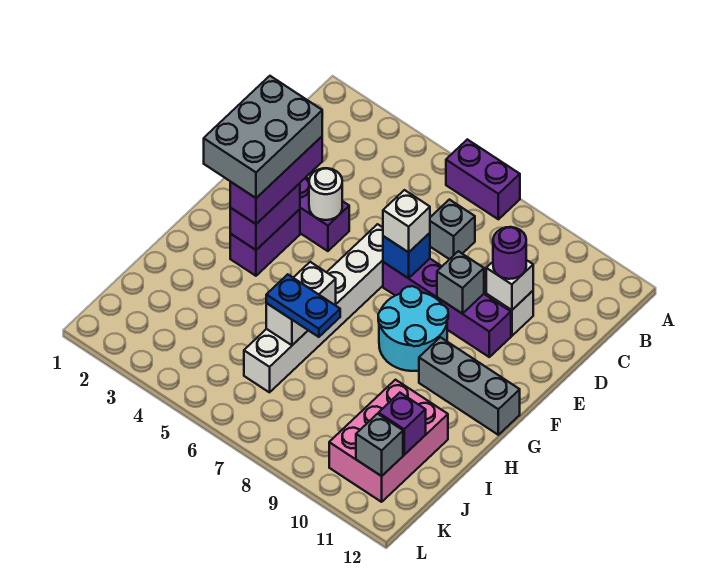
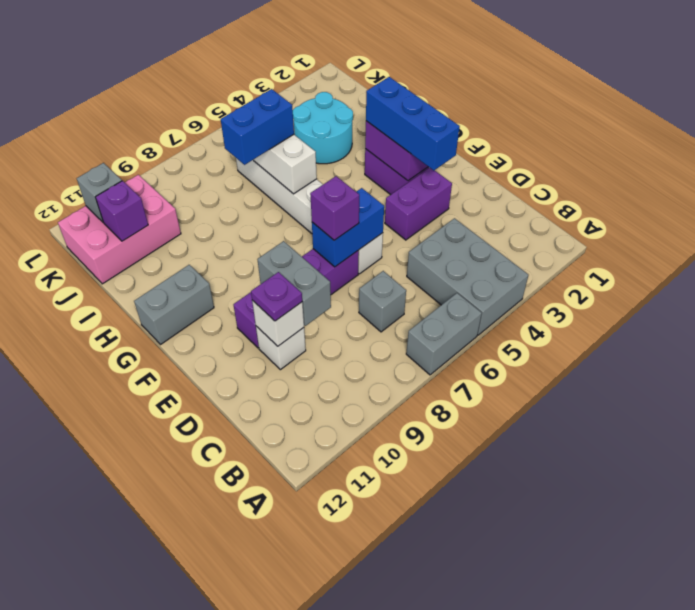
purple brick A6:A7 level 1 -> grey brick A6:A7 level 1
purple round brick D10 level 3 -> purple plate D10 level 3
grey brick E2:G3 level 4 -> grey brick A4:C5 level 1
purple brick E3:G3 level 3 -> blue brick E3:G3 level 3
white round brick E4 level 2 -> none
blue brick E7 level 2 -> blue brick E6:E7 level 2
white brick E7 level 3 -> purple brick E7 level 3
grey brick E9 level 2 -> grey brick D9:E9 level 2
cyan round brick F8:G9 level 1 -> cyan round brick I3:J4 level 1
grey brick G10:G12 level 1 -> grey brick G11:G12 level 1
blue plate I6:I7 level 3 -> blue brick I6:I7 level 3
pink brick I10:K11 level 1 -> pink brick J10:K12 level 1

